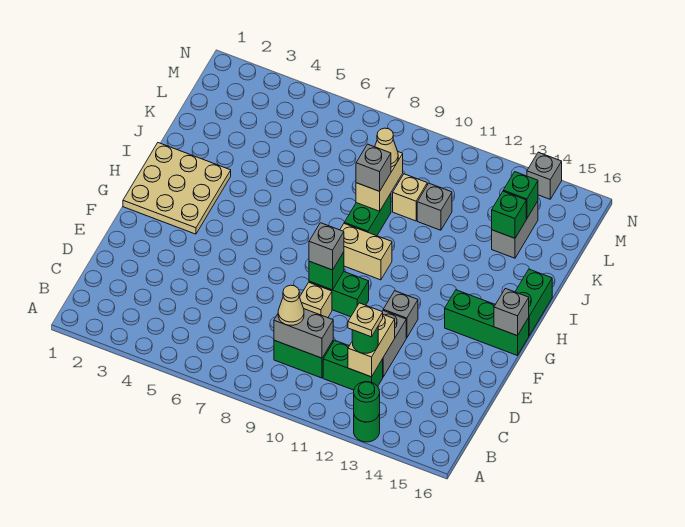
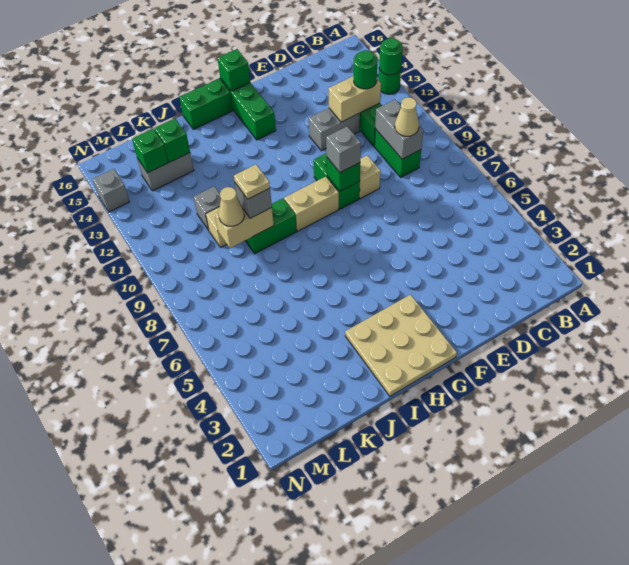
tan plate C12 level 4 -> tan plate J9 level 4
grey brick F12 level 1 -> none
grey brick G16 level 2 -> green brick G16 level 2
tan brick H9:H10 level 1 -> tan brick G9:H9 level 1

